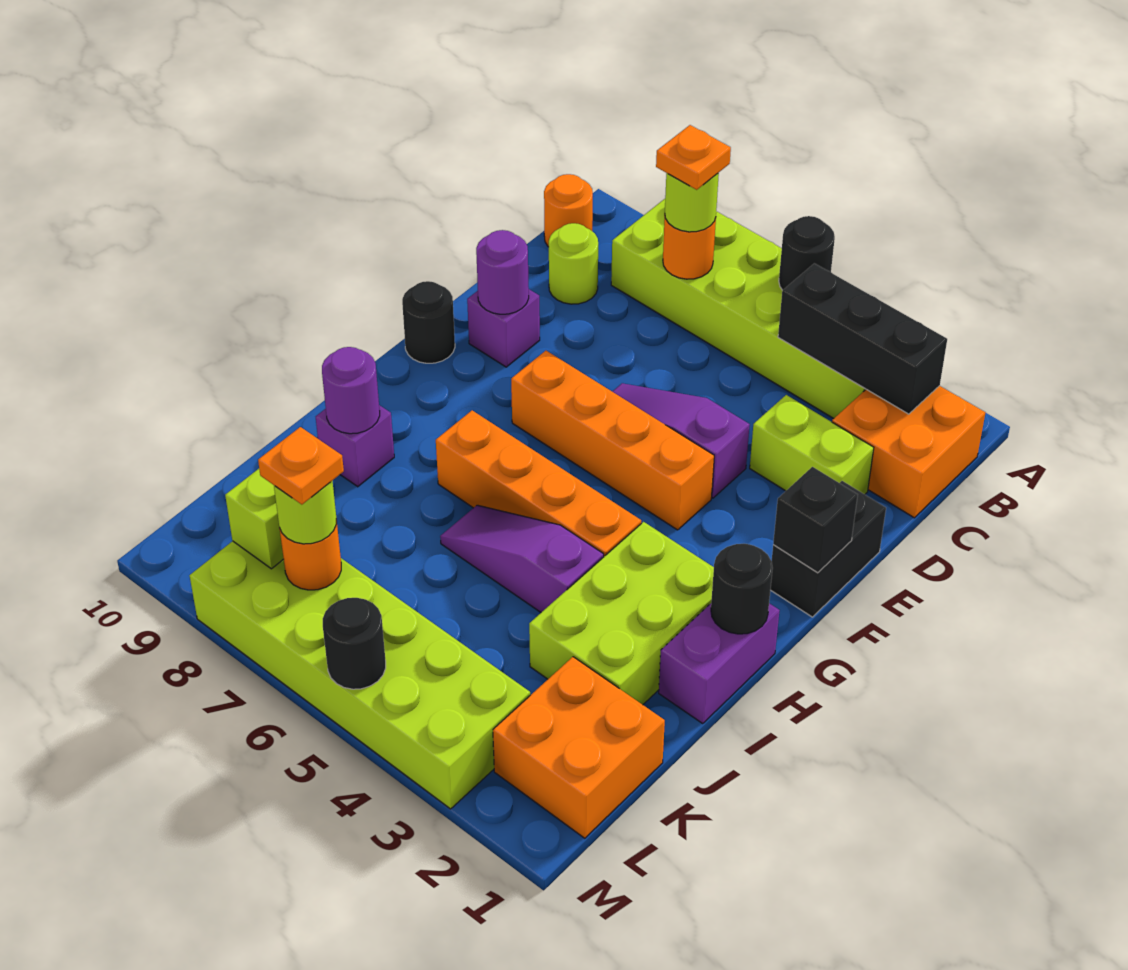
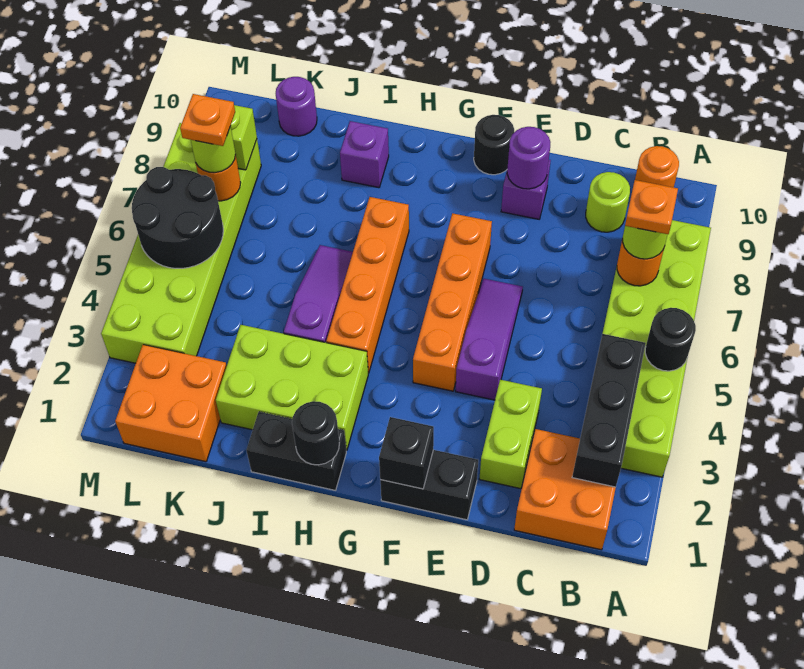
purple brick H1:I1 level 1 -> black brick H1:I1 level 1
purple round brick I9 level 2 -> purple round brick K10 level 1
black round brick M5 level 2 -> black round brick L5:M6 level 2

